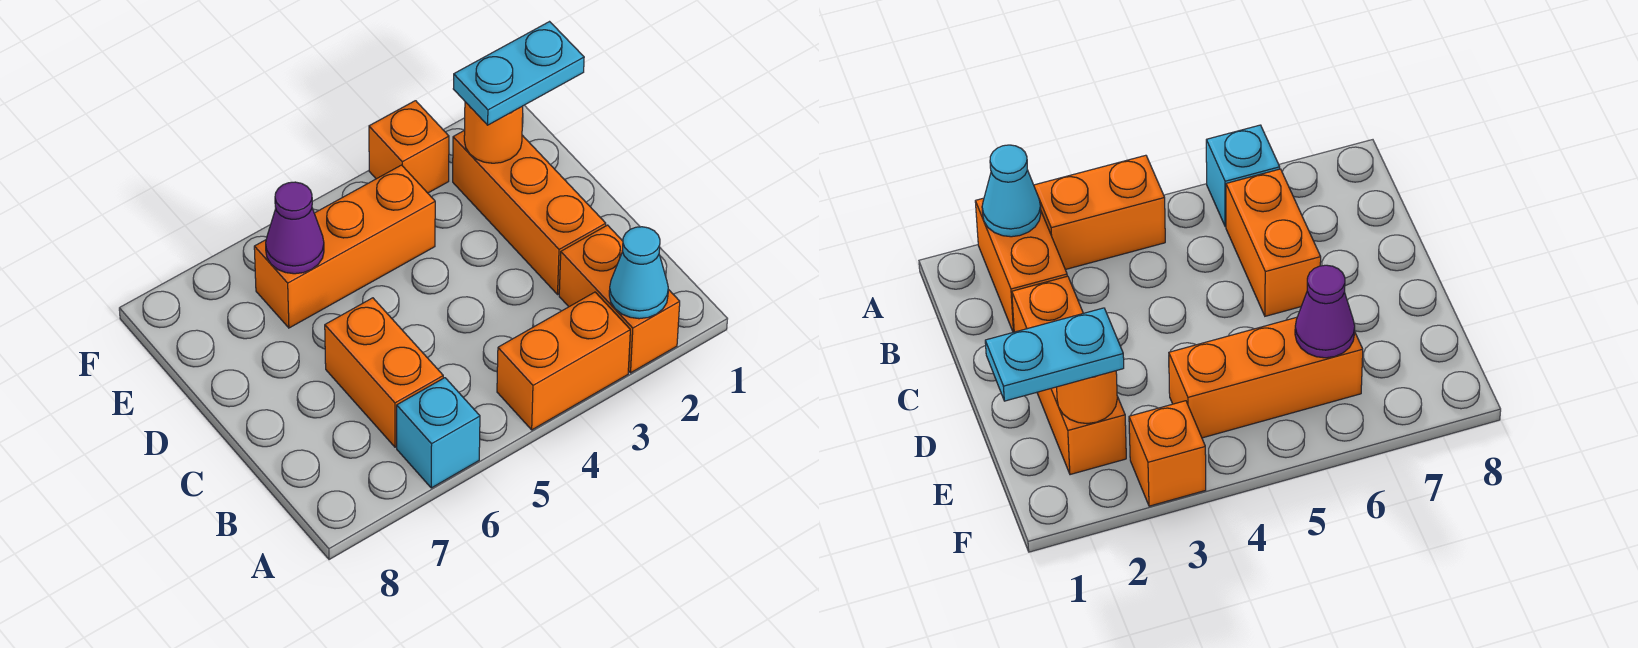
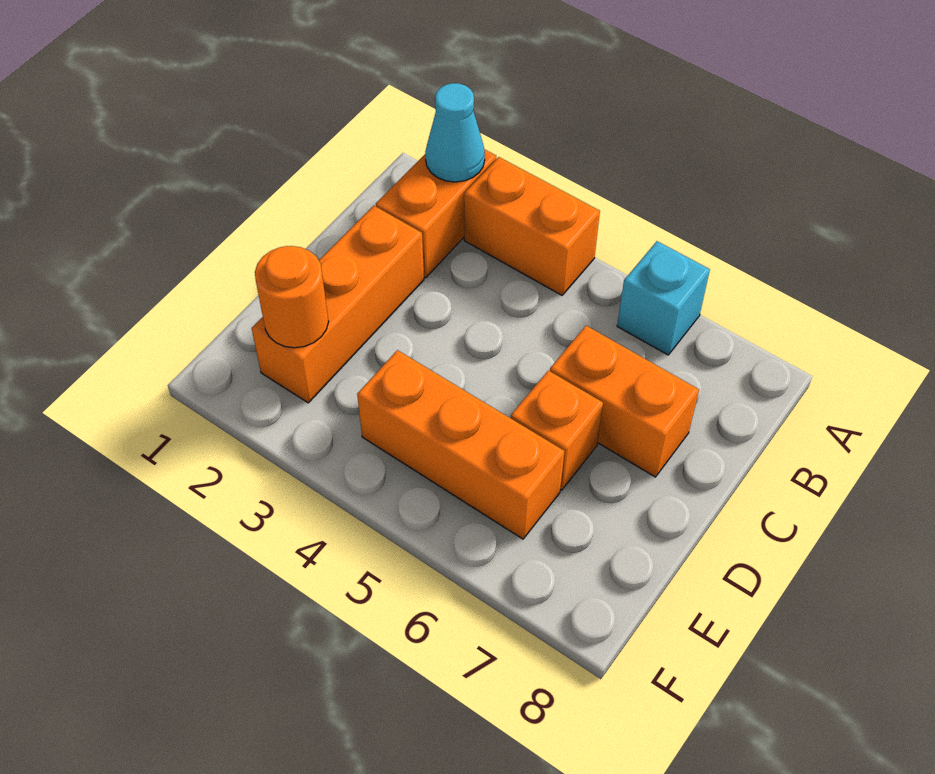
orange brick B6:C6 level 1 -> orange brick C6:C7 level 1
cyan plate E1:E2 level 3 -> none
purple cone E6 level 2 -> none
orange brick F3 level 1 -> orange brick D6 level 1

